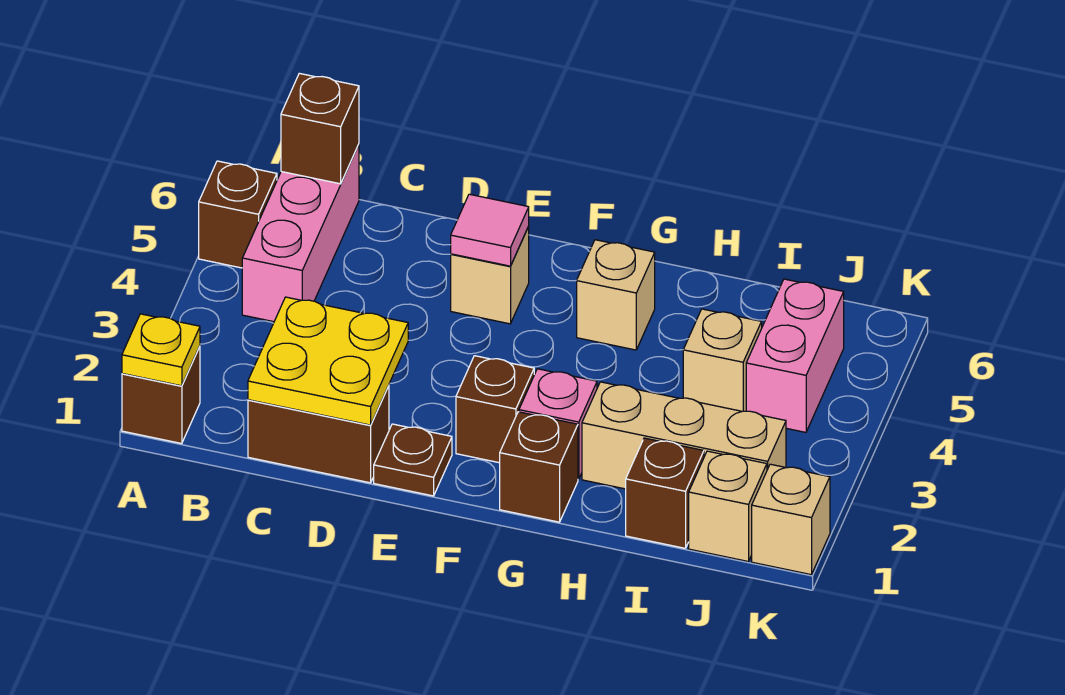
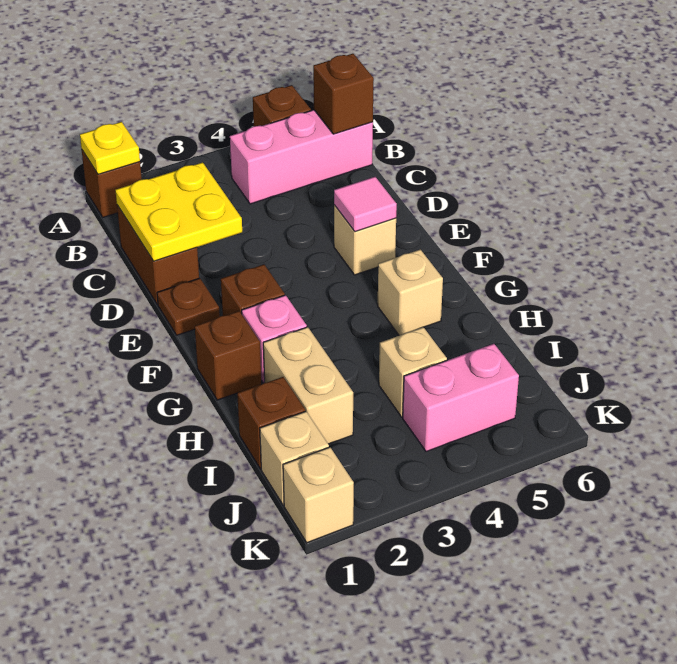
tan brick H2:J2 level 1 -> tan brick H2:I2 level 1

